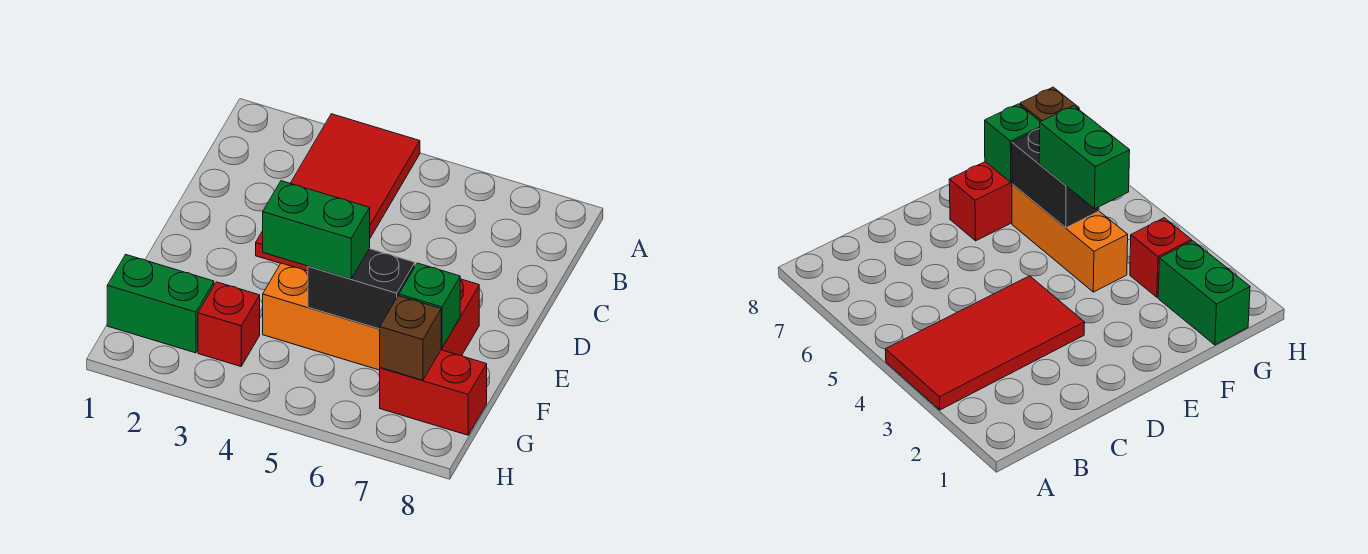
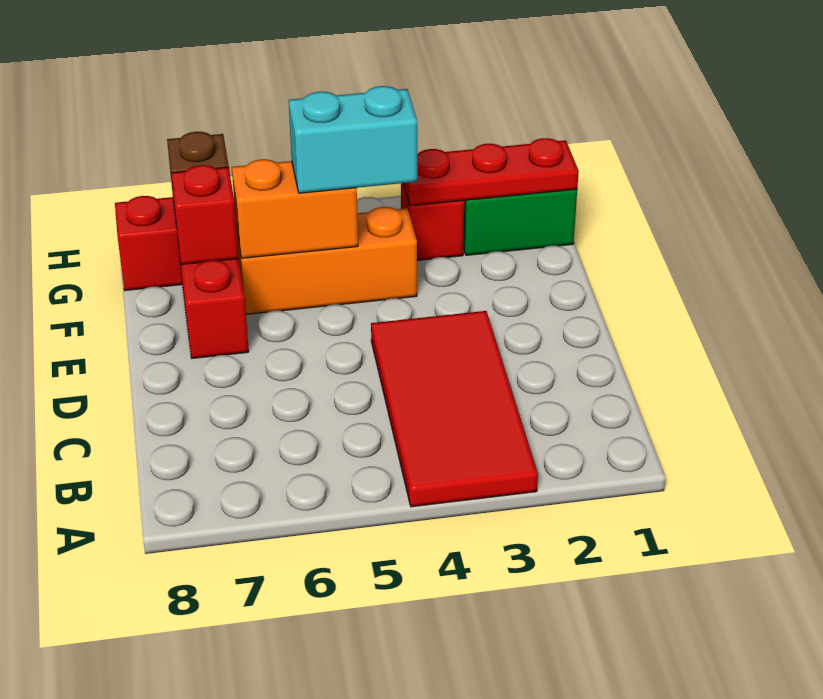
green brick F4:F5 level 3 -> cyan brick F4:F5 level 3
black brick F5:F6 level 2 -> orange brick F5:F6 level 2
green brick F7 level 2 -> red brick F7 level 2
none -> red plate G1:G3 level 2

